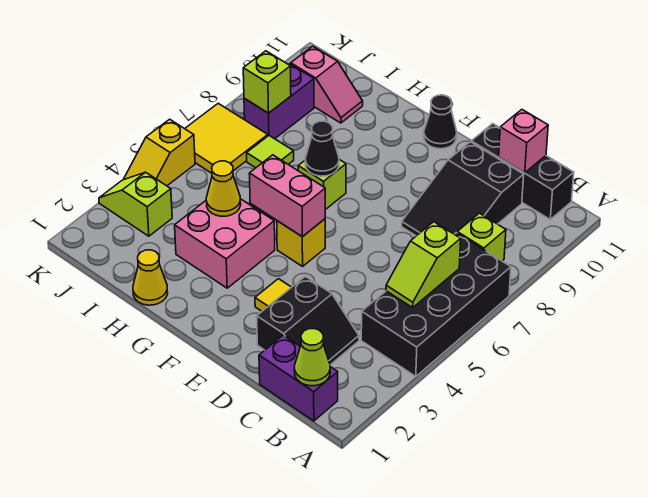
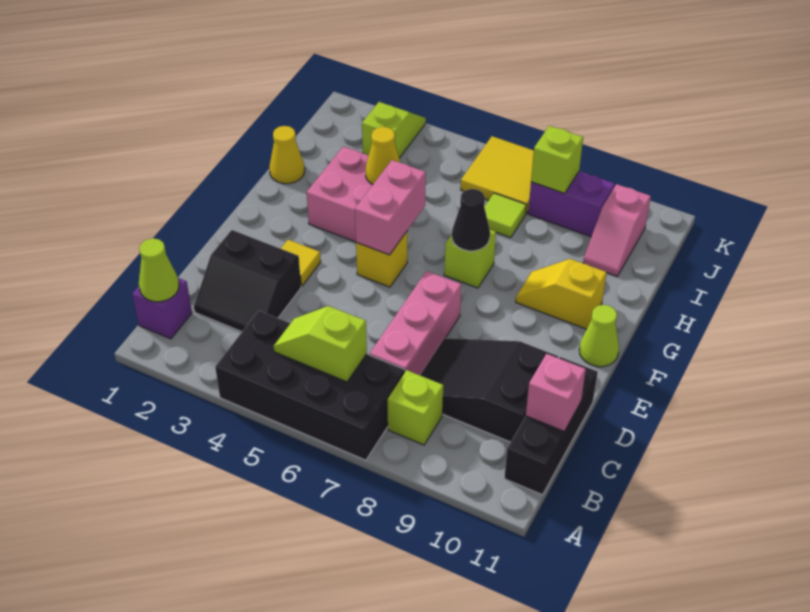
purple brick B1:C1 level 1 -> purple brick B1 level 1
none -> pink brick C7:E7 level 1
black cone F11 level 1 -> lime cone F11 level 1
yellow slope K4:K5 level 1 top 5 -> yellow slope G9:G10 level 1 top 10

